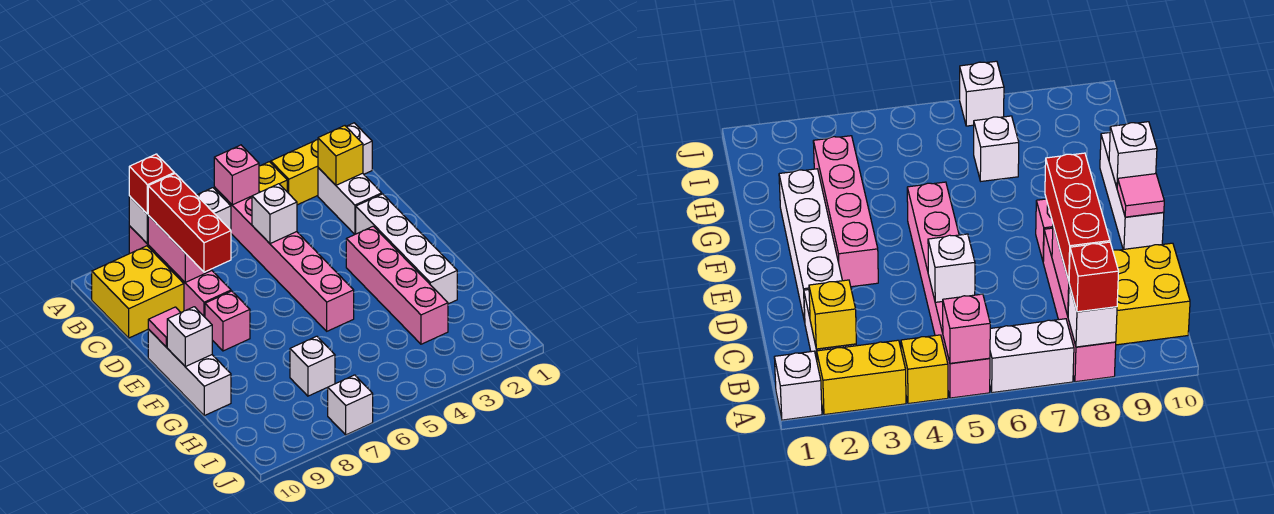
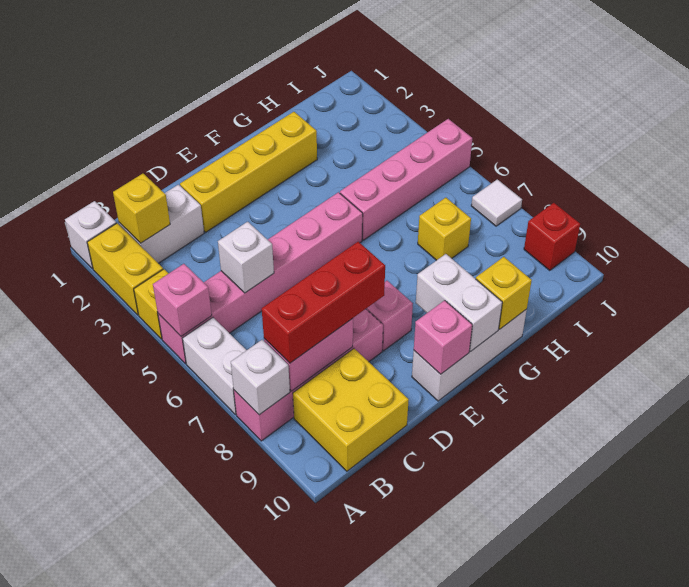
red brick A8 level 3 -> red brick J9 level 1
white brick D2:G2 level 1 -> yellow brick D2:G2 level 1
pink brick E3:H3 level 1 -> pink brick G5:J5 level 1
pink tile E10 level 2 -> pink brick E10 level 2
white brick F10 level 2 -> white brick F9:F10 level 2
none -> yellow brick G10 level 2
white brick H7 level 1 -> yellow brick H7 level 1
white brick J7 level 1 -> white tile J7 level 1

